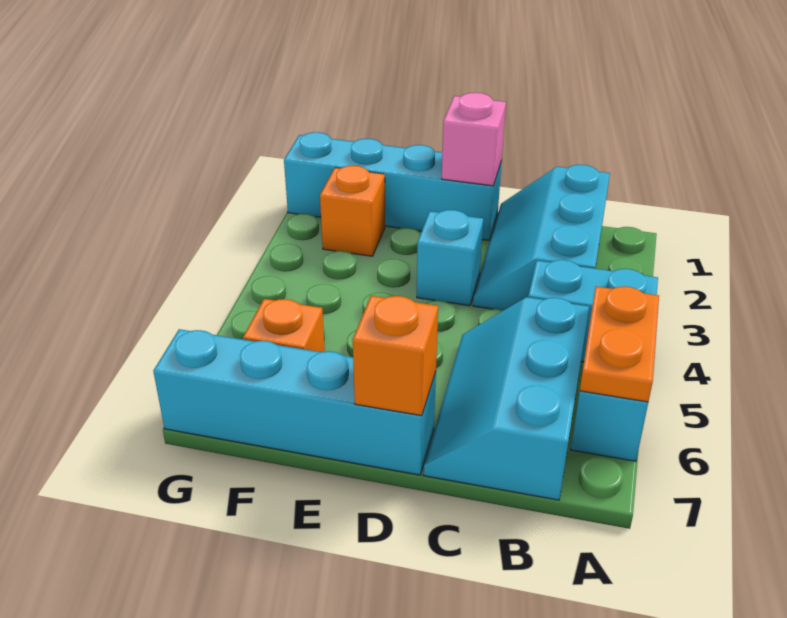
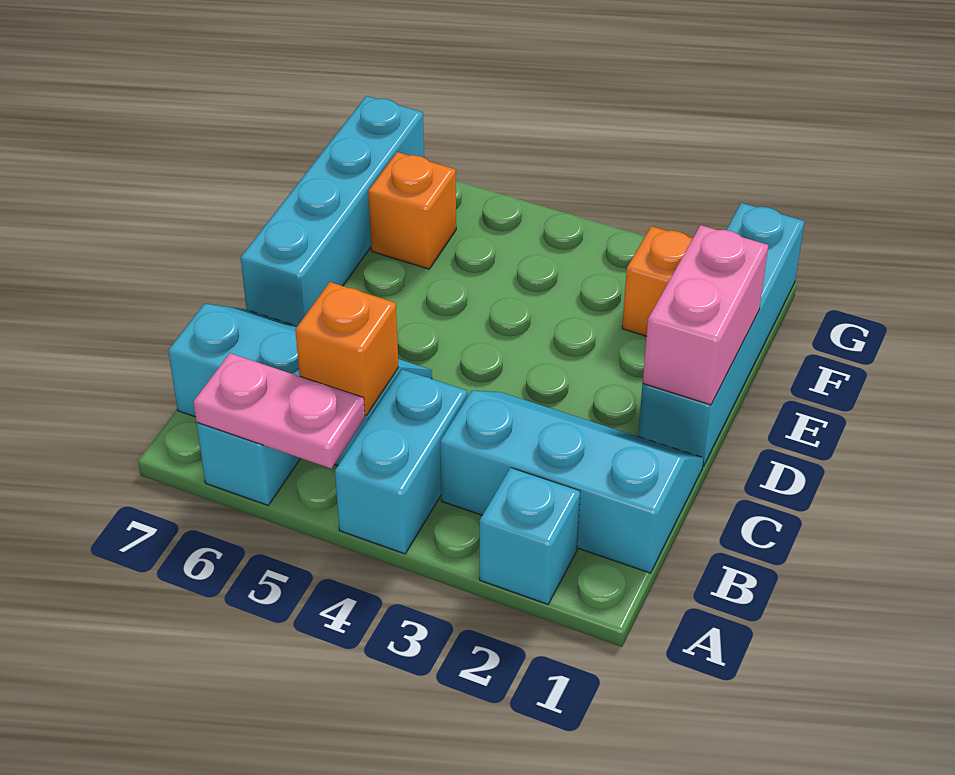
orange plate A5:A6 level 2 -> pink plate A5:A6 level 2
pink brick D1 level 2 -> pink brick D1:E1 level 2
cyan brick D3 level 1 -> cyan brick A2 level 1
orange brick D7 level 2 -> orange brick B5 level 2

